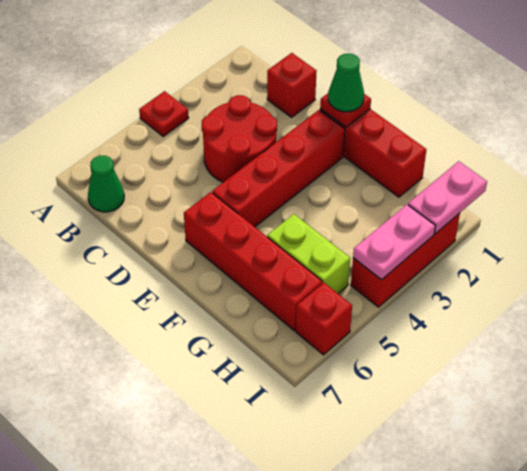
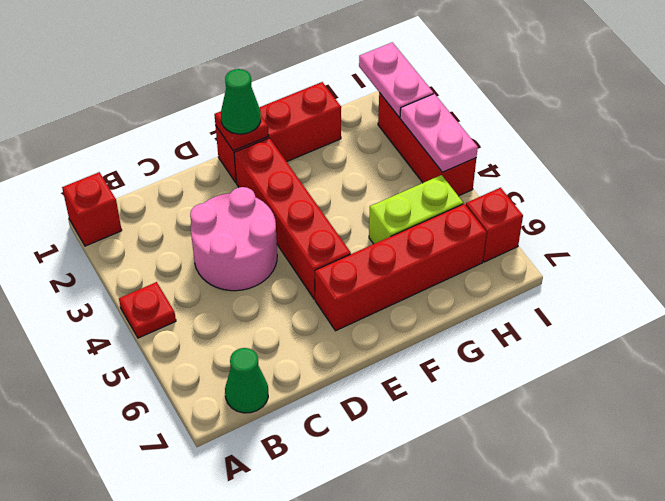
red brick C1 level 1 -> red brick A1 level 1
red round brick C3:D4 level 1 -> pink round brick C3:D4 level 1

